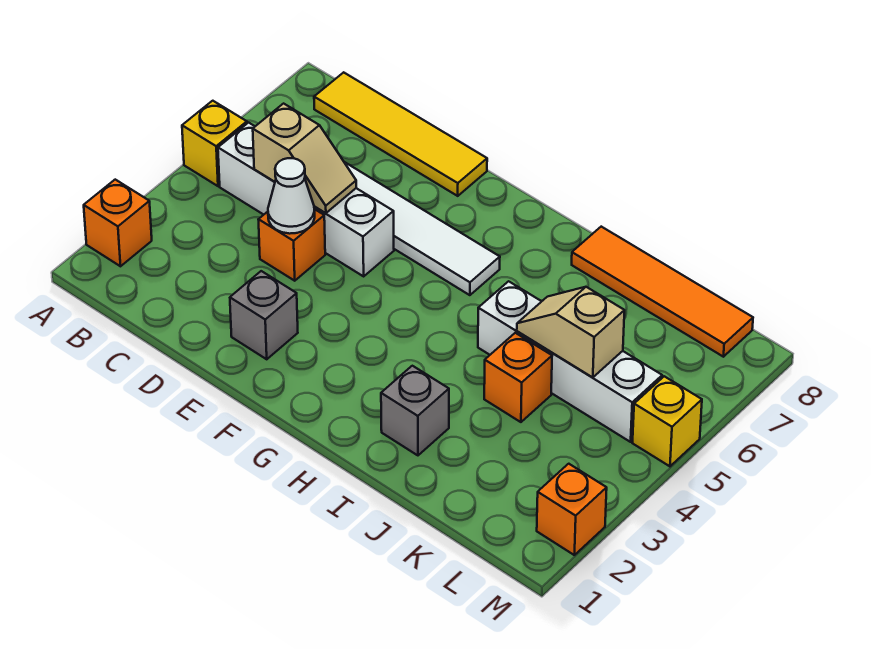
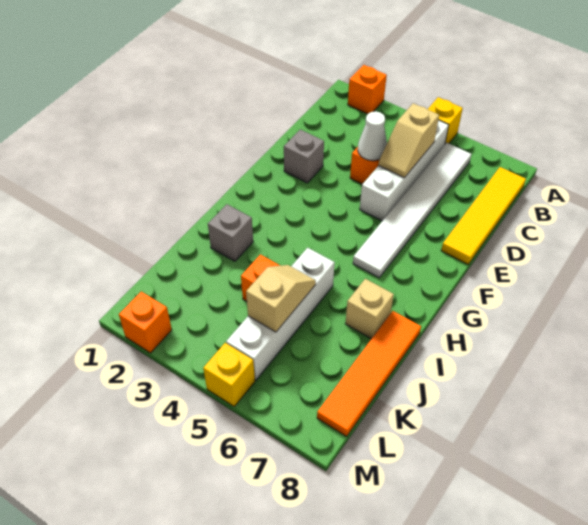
none -> tan brick I7 level 1

